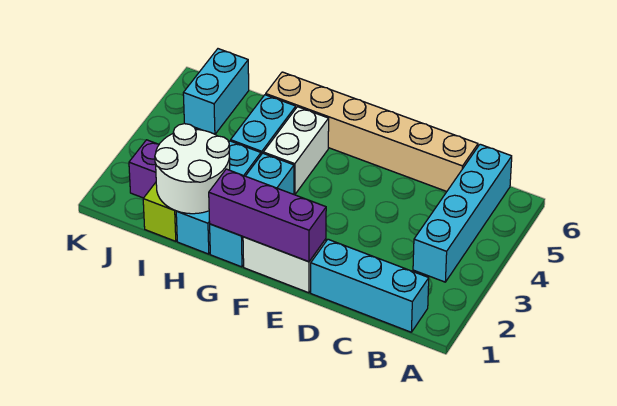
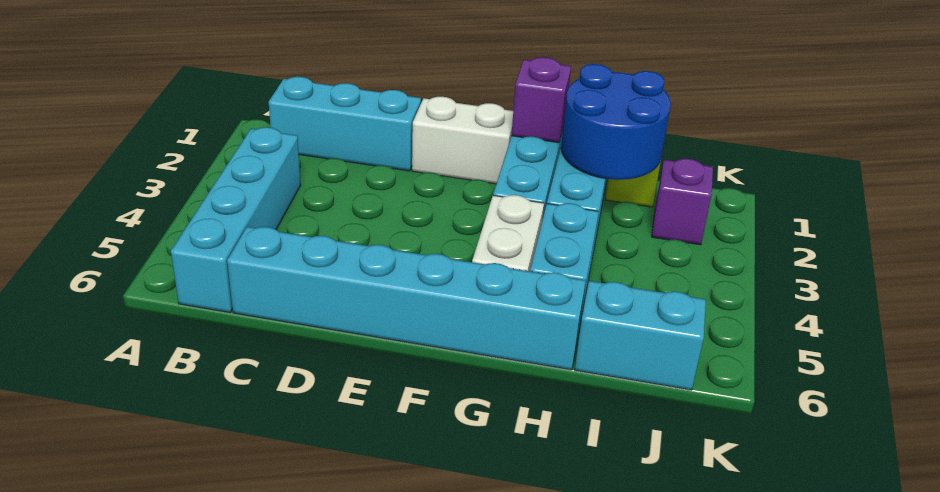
tan brick C6:H6 level 1 -> cyan brick C6:H6 level 1
purple brick E1:G1 level 2 -> purple brick G1 level 2
white round brick H1:I2 level 2 -> blue round brick H1:I2 level 2
cyan brick J5:J6 level 1 -> cyan brick I6:J6 level 1

